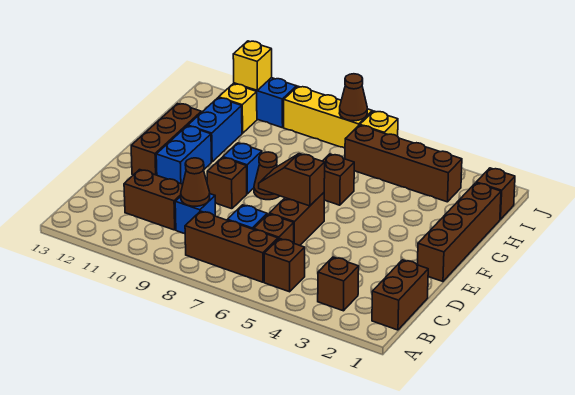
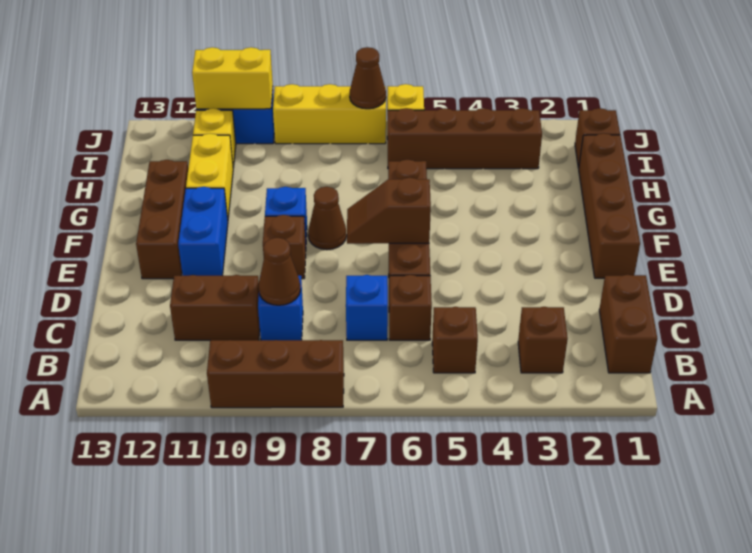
brown brick B6:B8 level 1 -> brown brick A8:A10 level 1
blue brick G11:H11 level 1 -> yellow brick G11:H11 level 1
yellow brick J11 level 2 -> yellow brick J10:J11 level 2

